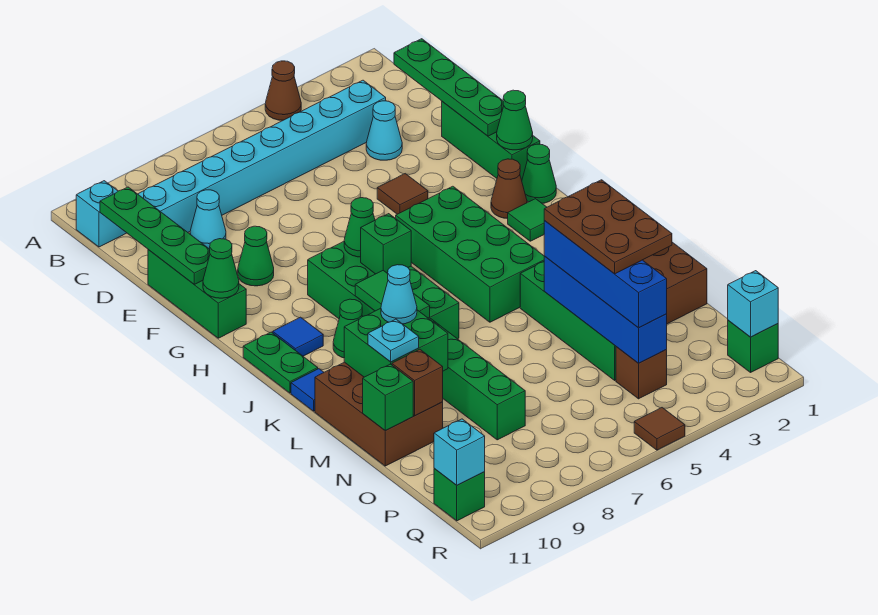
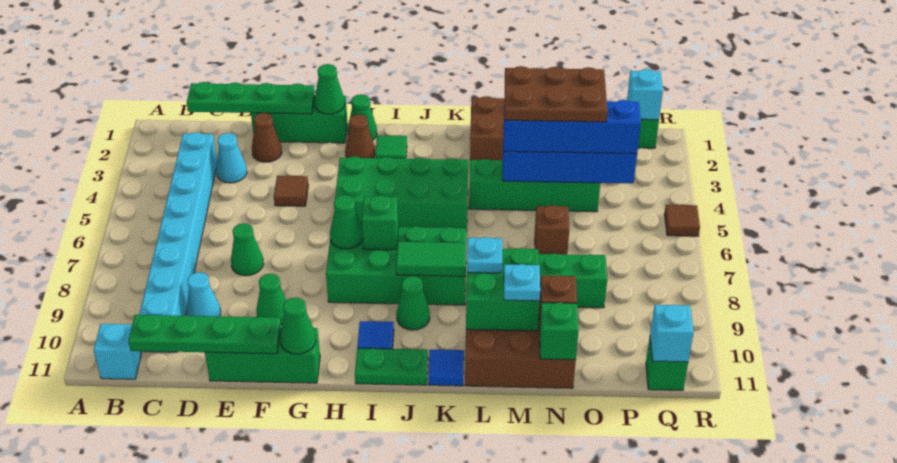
brown cone A4 level 1 -> brown cone E2 level 1
none -> green cone E7 level 1
cyan cone L9 level 3 -> cyan plate L9 level 3
brown brick P4 level 1 -> brown brick N6 level 1

